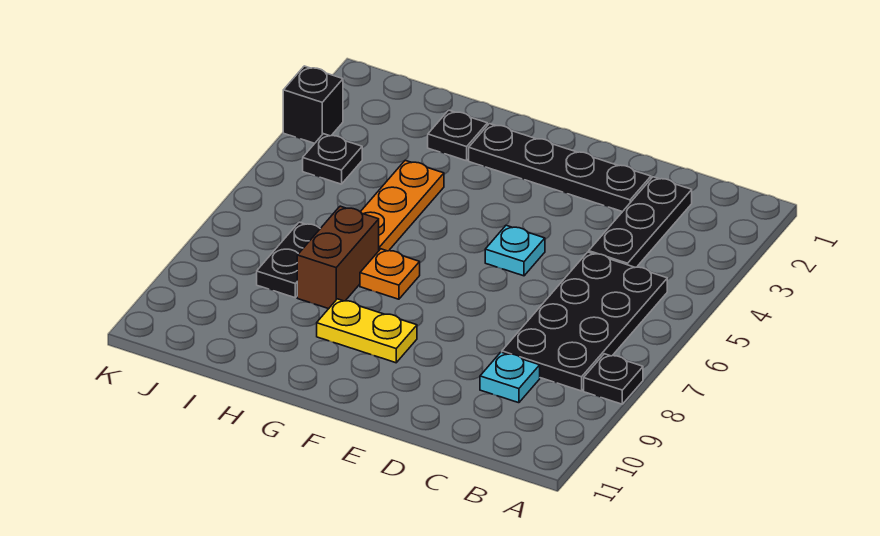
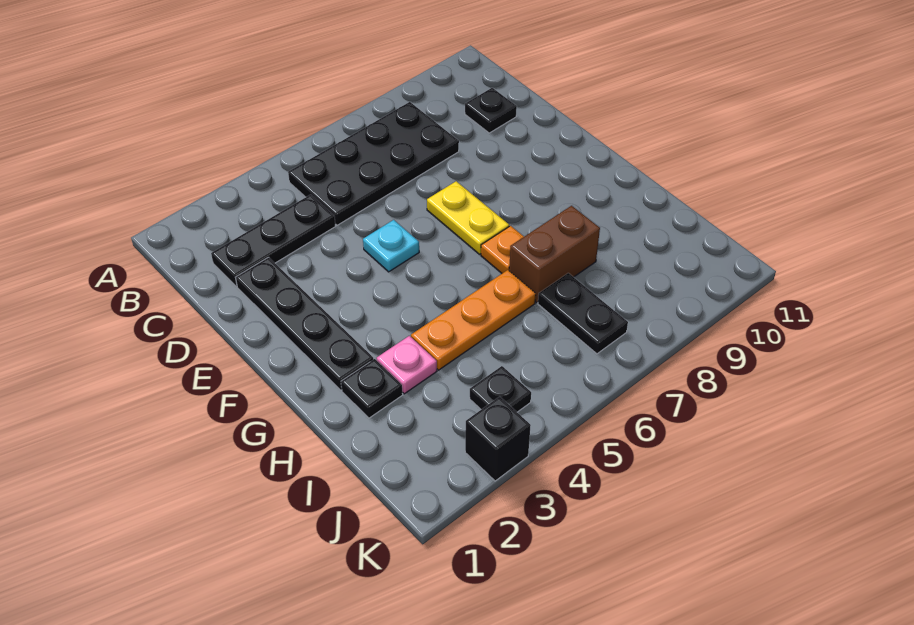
black plate A8 level 1 -> black plate C10 level 1
cyan plate C9 level 1 -> none
yellow plate F9:G9 level 1 -> yellow plate E7:F7 level 1
none -> pink plate H3 level 1
black plate I7:I8 level 1 -> black plate I7:J7 level 1

